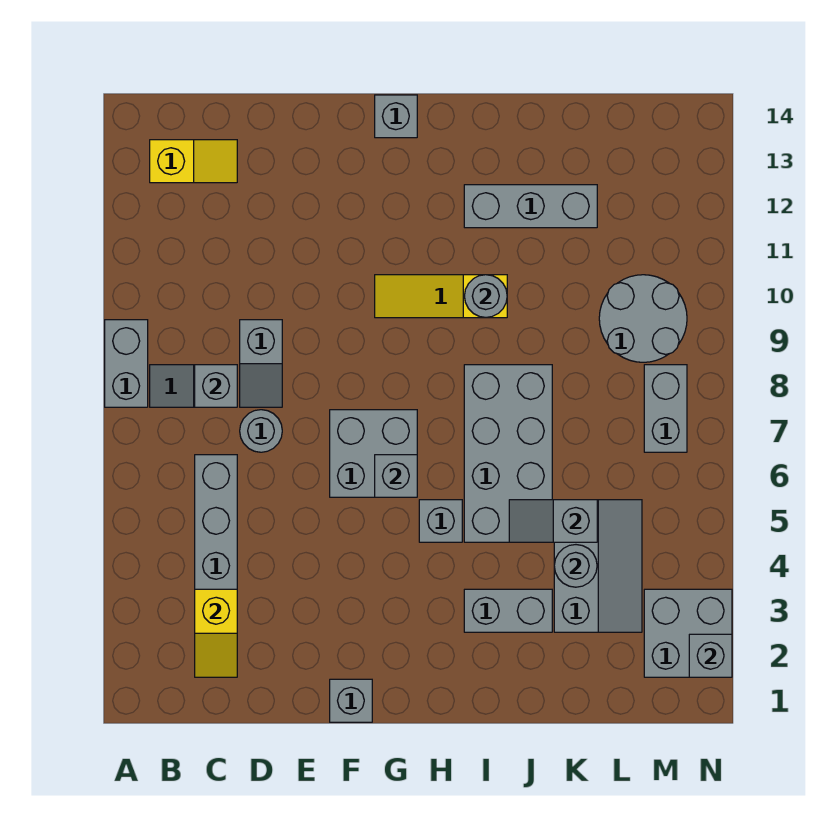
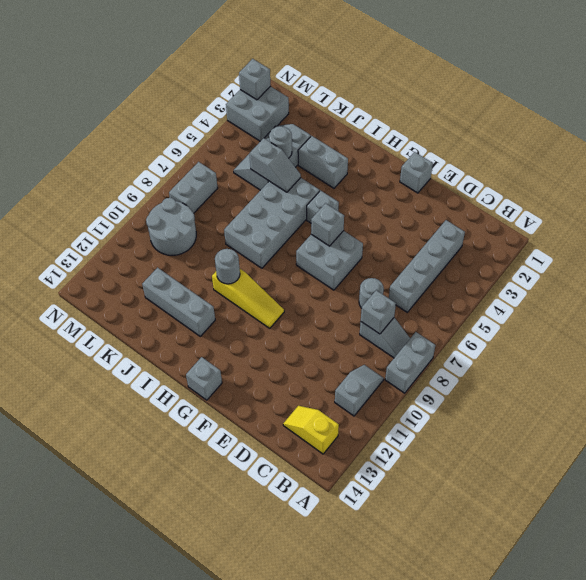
yellow slope C2:C3 level 2 top 3 -> none
grey slope D8:D9 level 1 top 9 -> grey slope B10:B11 level 1 top 11

